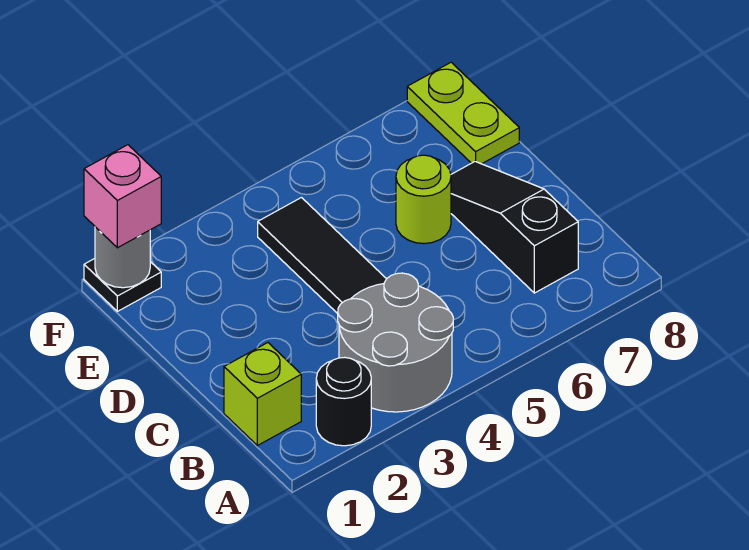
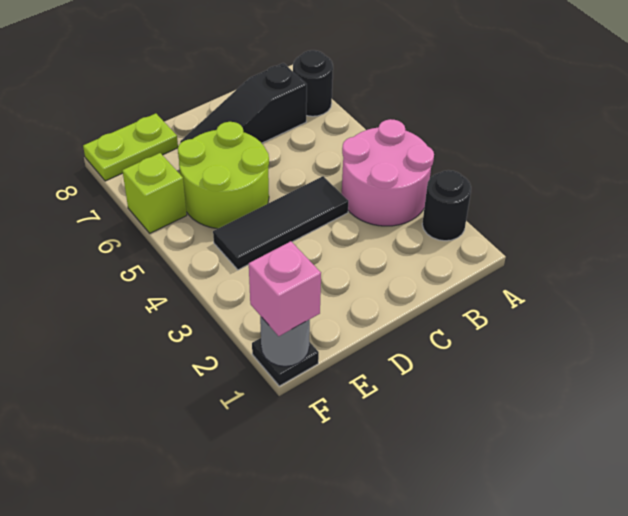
grey round brick A3:B4 level 1 -> pink round brick A3:B4 level 1
none -> black round brick A7 level 1
lime brick B1 level 1 -> lime brick F6 level 1
lime round brick D6 level 1 -> lime round brick D5:E6 level 1

